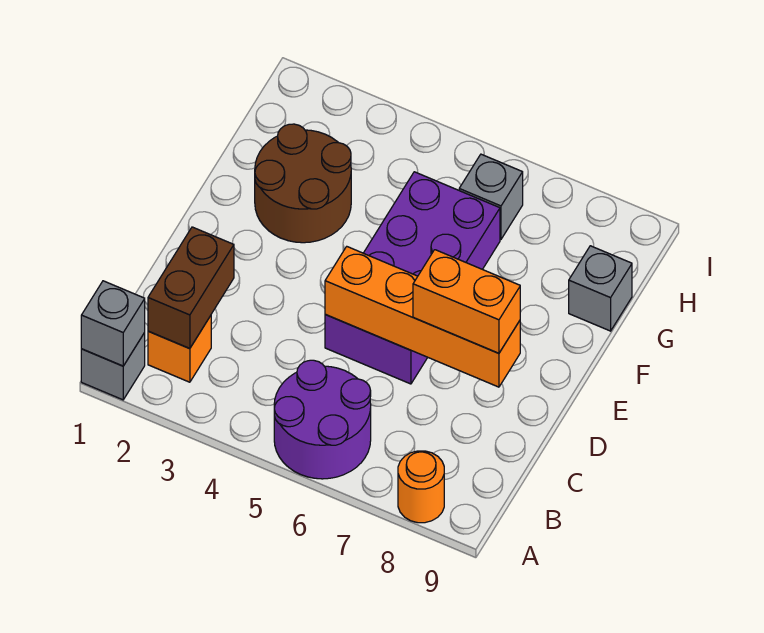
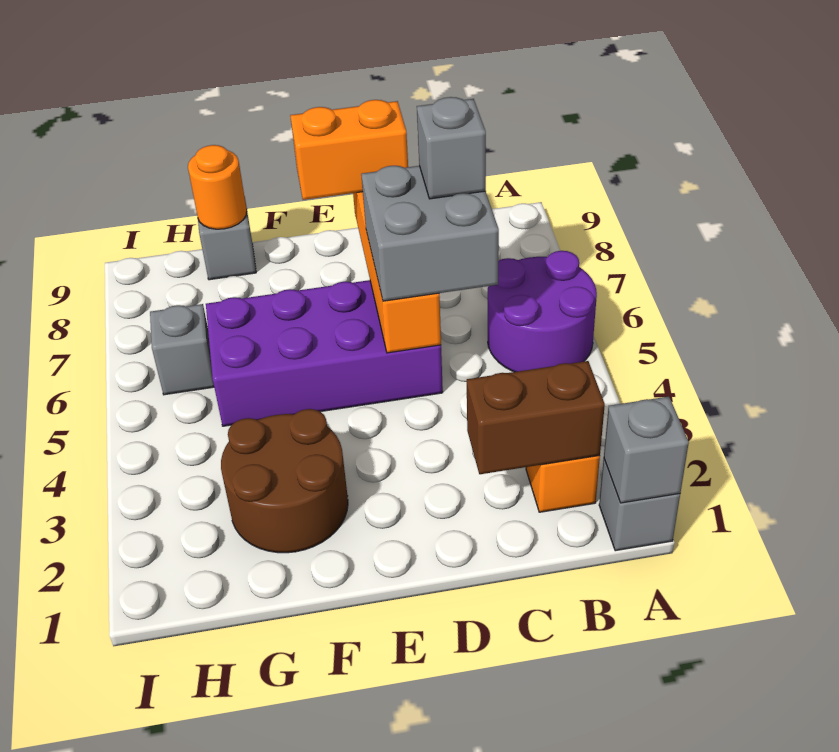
orange round brick A8 level 1 -> orange round brick G9 level 2
none -> grey brick C5:D6 level 3
none -> grey brick C6 level 4
orange brick D7:D8 level 3 -> orange brick D8:E8 level 3

